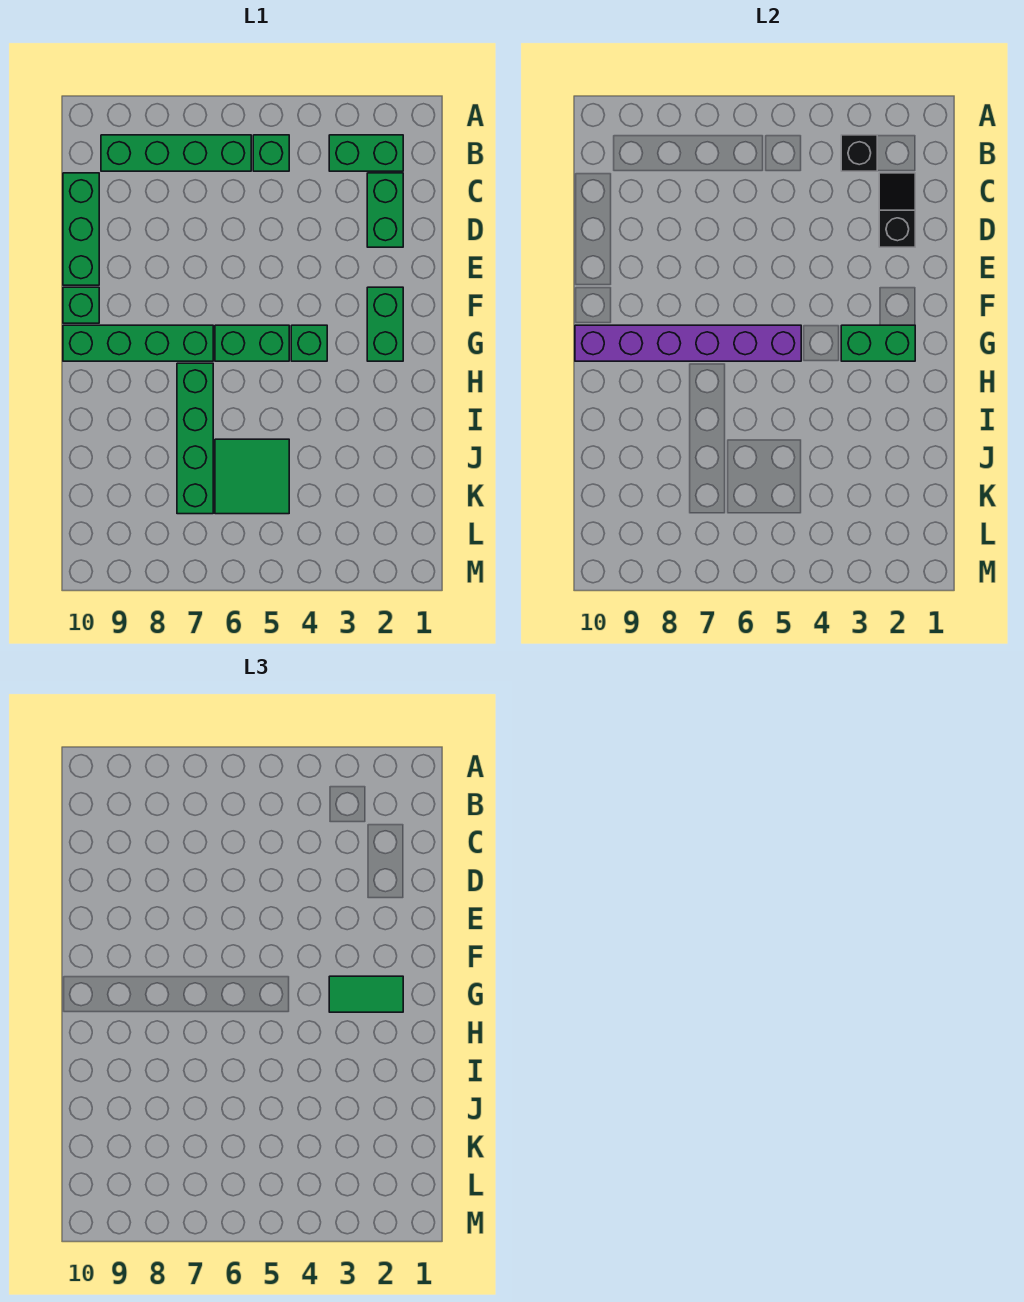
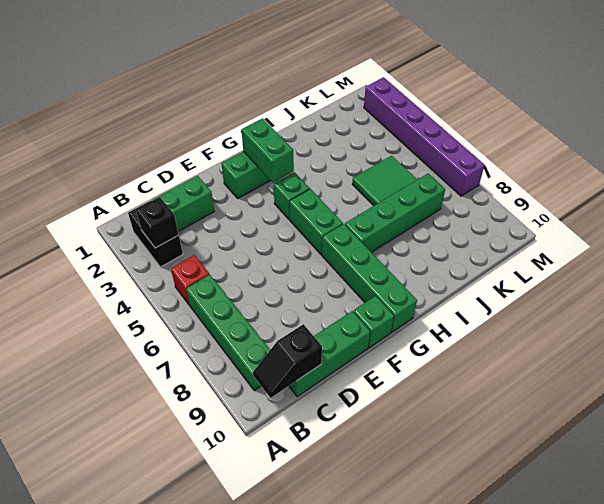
green brick B2:B3 level 1 -> black brick B2:B3 level 1
green brick B5 level 1 -> red brick B5 level 1
black slope C2:D2 level 2 top D -> black slope B10:C10 level 2 top C
green tile G2:G3 level 3 -> none
purple brick G5:G10 level 2 -> purple brick M2:M7 level 1

